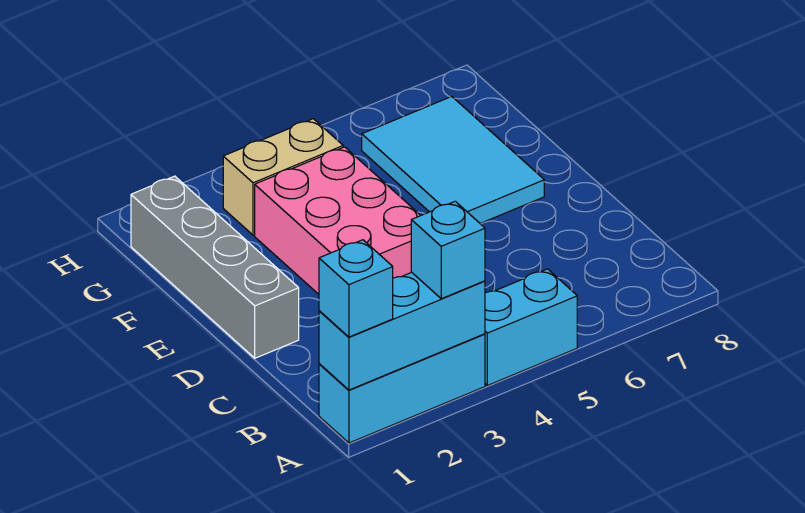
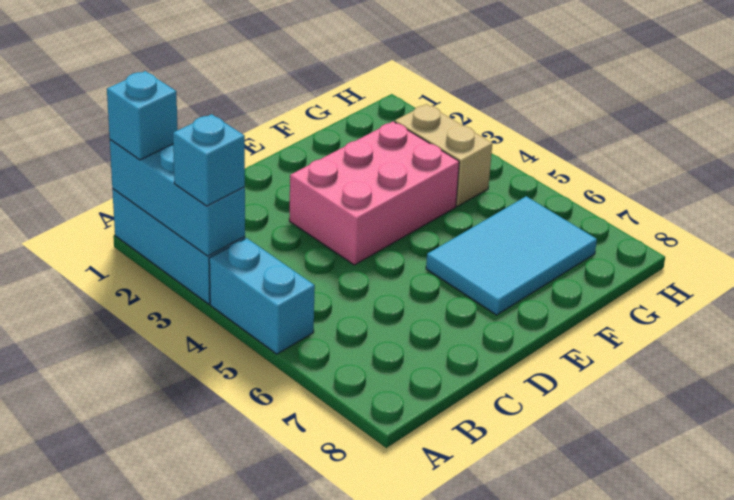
grey brick D1:G1 level 1 -> none

